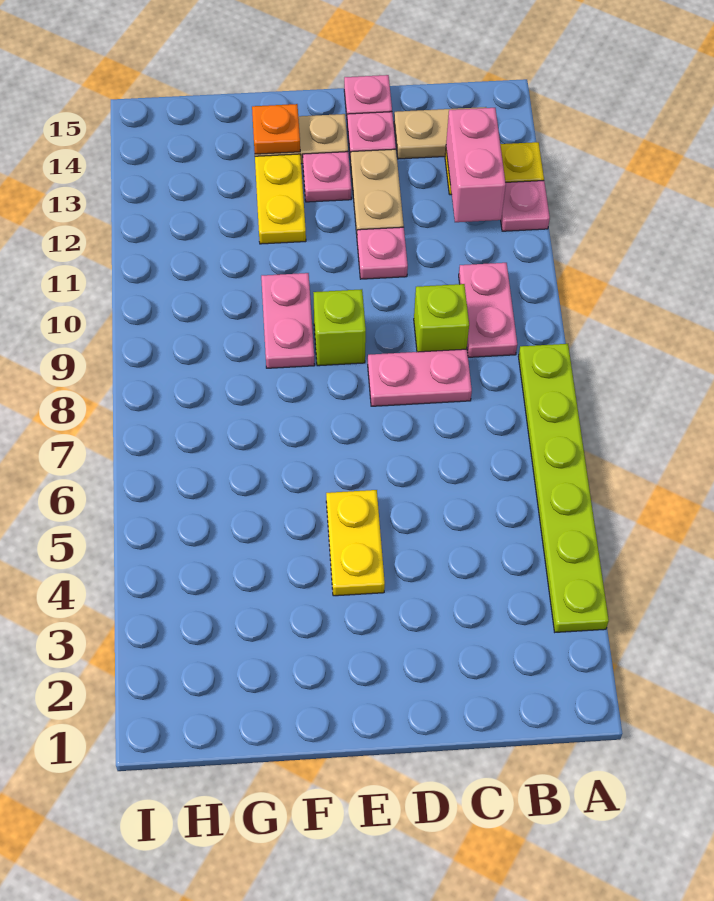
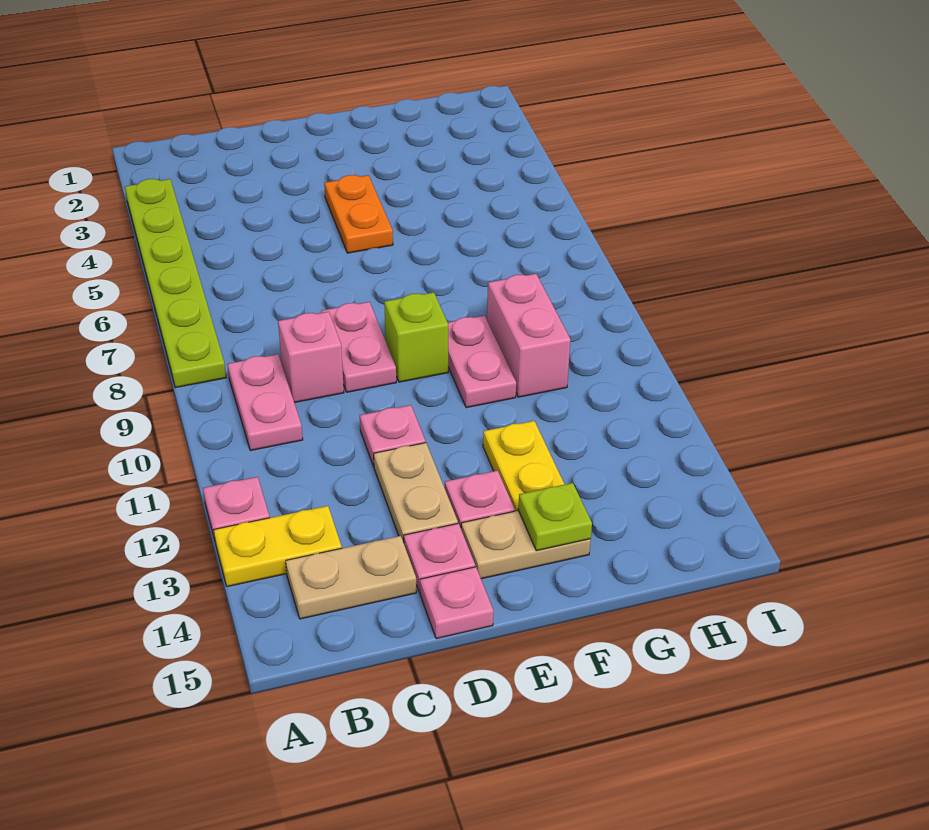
pink brick B12:B13 level 2 -> pink brick G9:G10 level 1
pink plate C8:D8 level 1 -> pink plate D8:D9 level 1
lime brick C9 level 1 -> pink brick C9 level 1
yellow plate E4:E5 level 1 -> orange plate E4:E5 level 1
orange plate F14 level 2 -> lime plate F14 level 2

